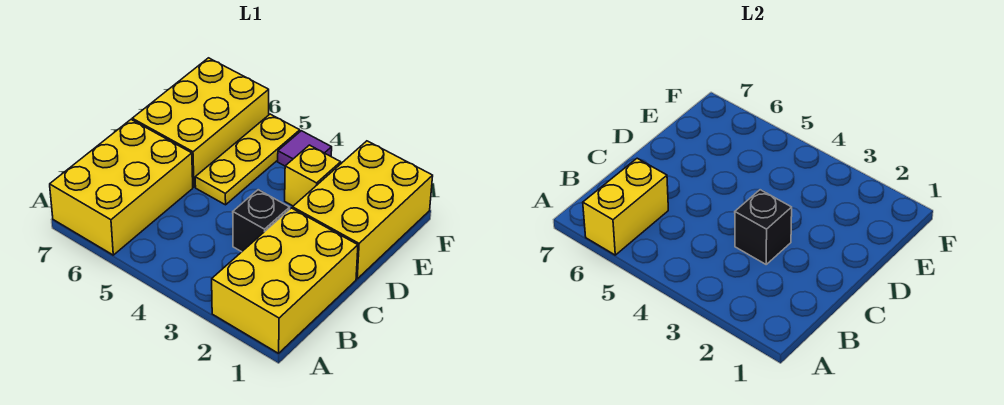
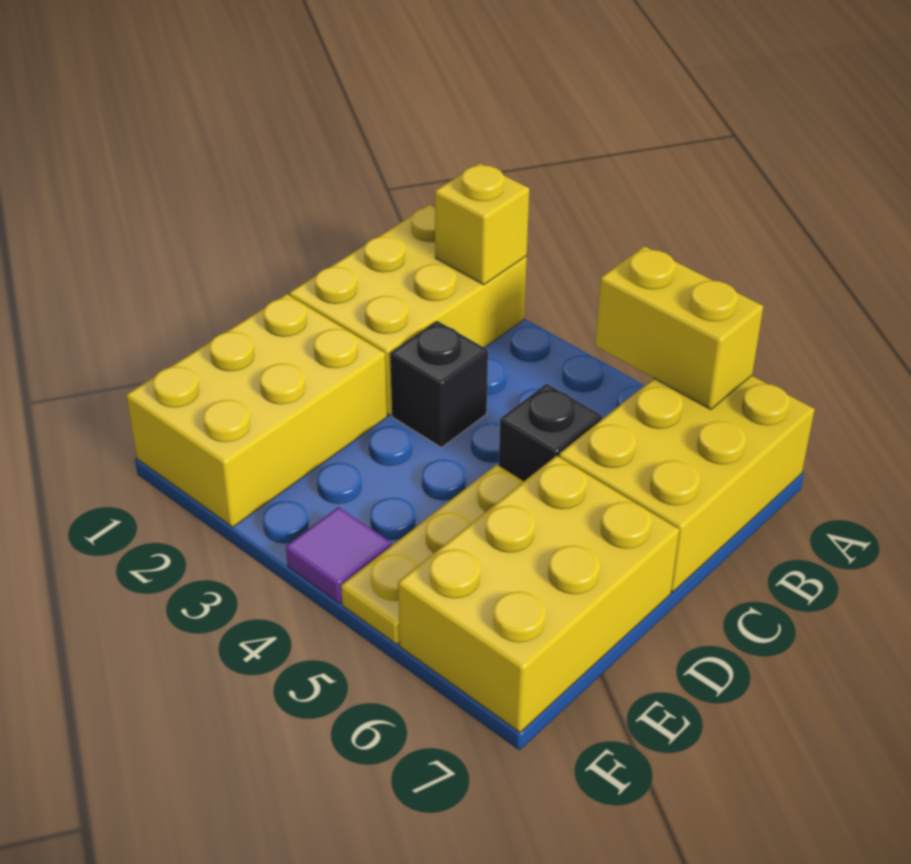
yellow brick A6:B6 level 2 -> yellow brick A5:A6 level 2
black brick C3 level 2 -> black brick C5 level 1
yellow brick E3 level 1 -> yellow brick A2 level 2

